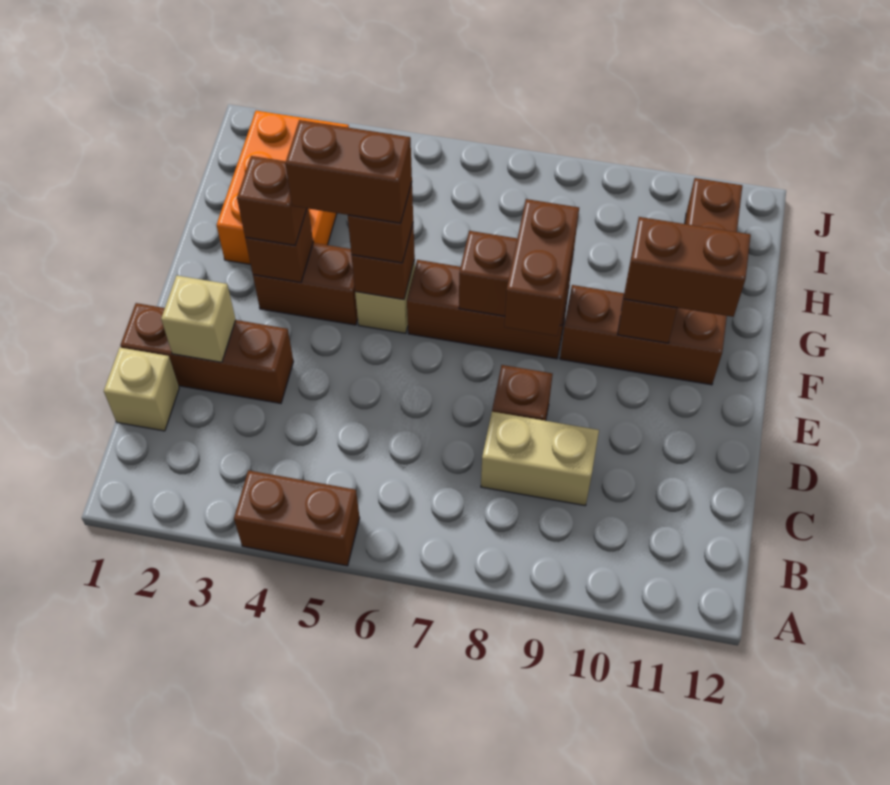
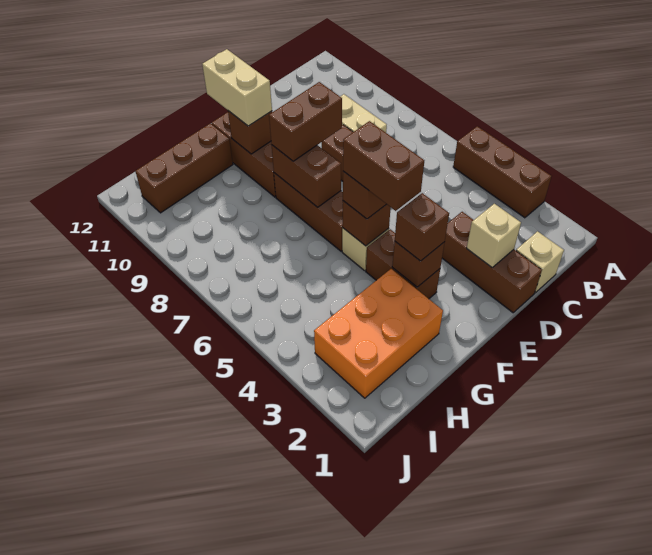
brown brick A4:A5 level 1 -> brown brick A3:A5 level 1
brown brick F10:F11 level 3 -> tan brick F10:F11 level 3

